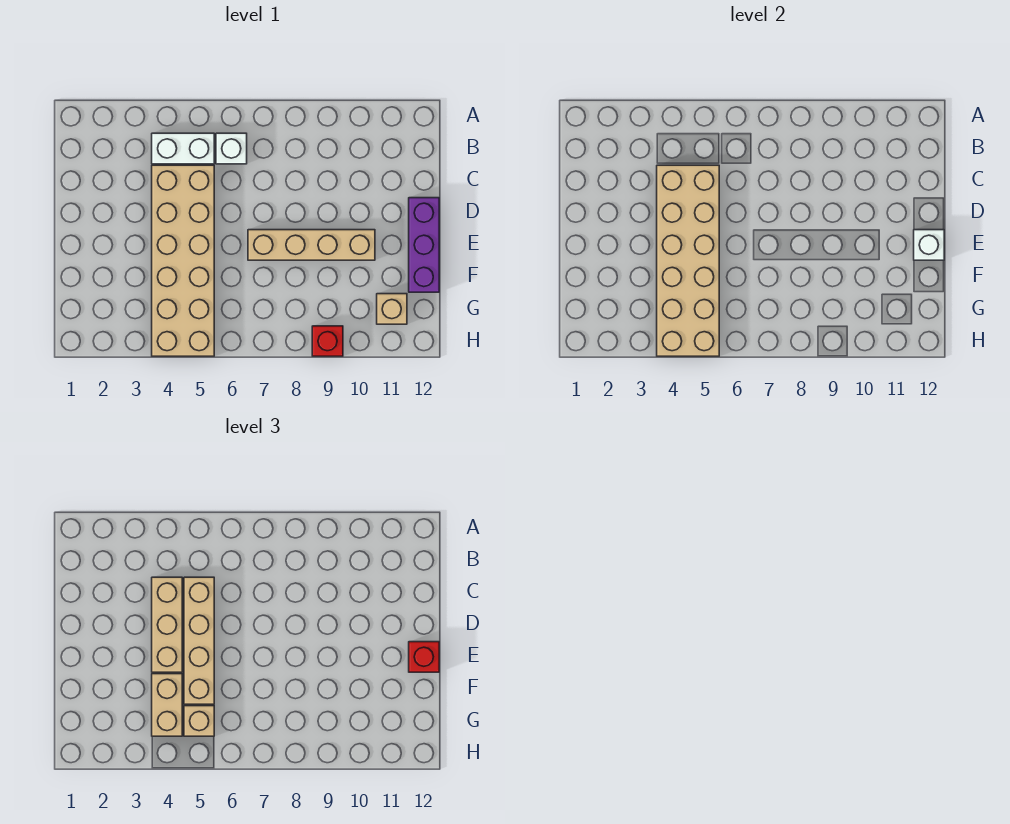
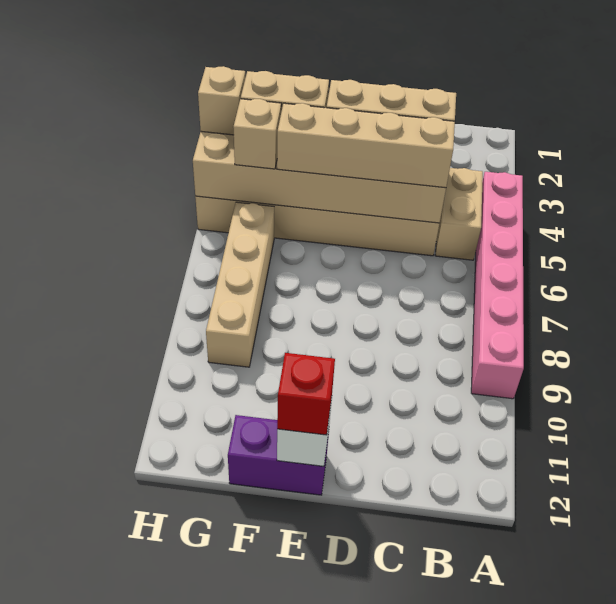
none -> pink brick A4:A9 level 1
white brick B4:B5 level 1 -> tan brick B4:B5 level 1
white brick B6 level 1 -> none
purple brick D12:F12 level 1 -> purple brick E12:F12 level 1
tan brick E7:E10 level 1 -> tan brick G6:G9 level 1
tan brick G11 level 1 -> tan brick H4 level 3
red brick H9 level 1 -> none

